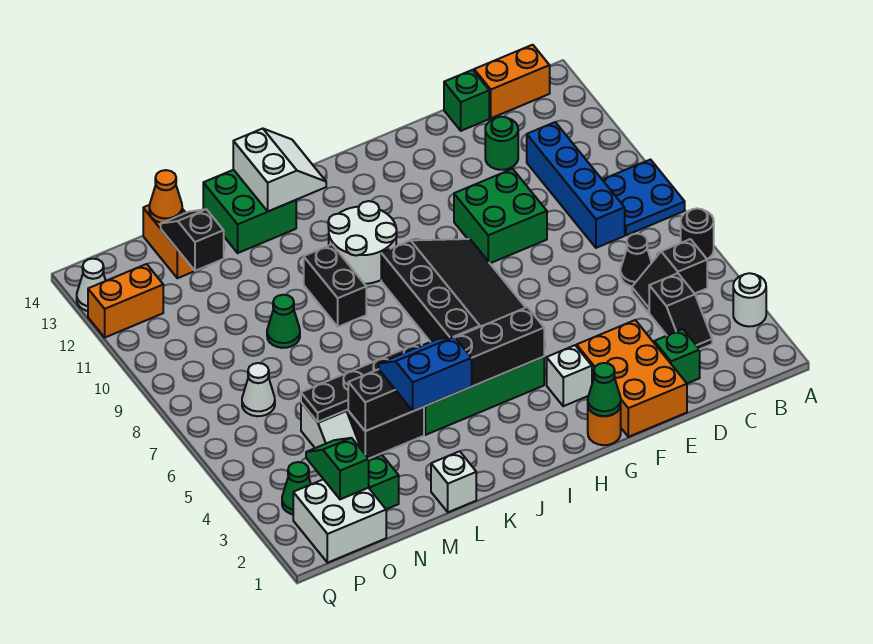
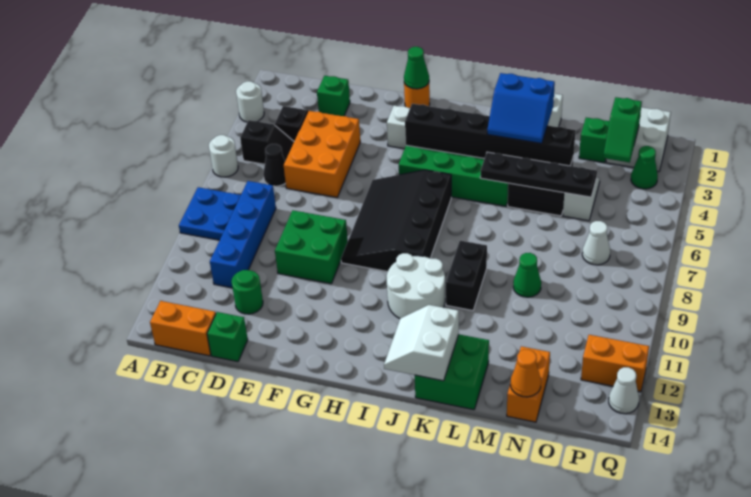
black round brick A6 level 1 -> white round brick A6 level 1
orange brick E1:F3 level 1 -> orange brick D4:E6 level 1
black slope N12:N13 level 2 top 12 -> none

